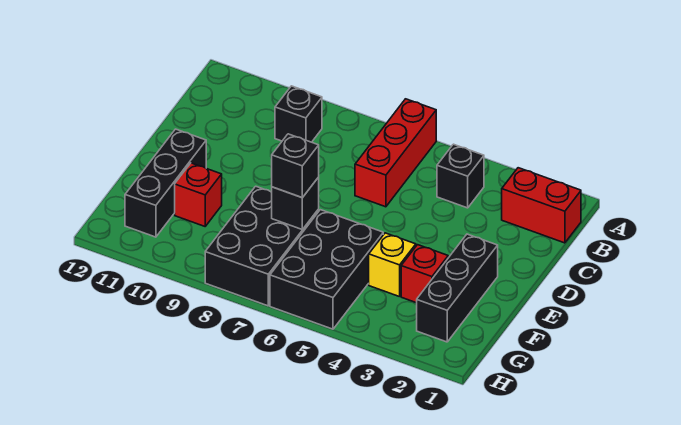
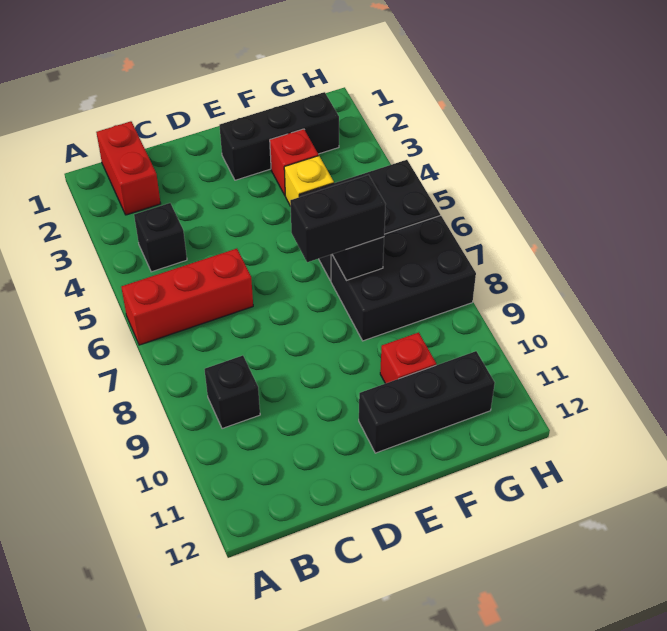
black brick F7 level 3 -> black brick E7:F7 level 3

